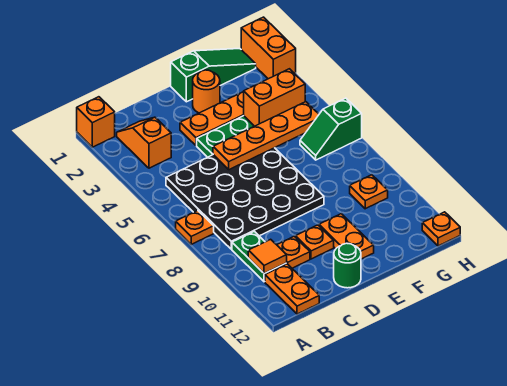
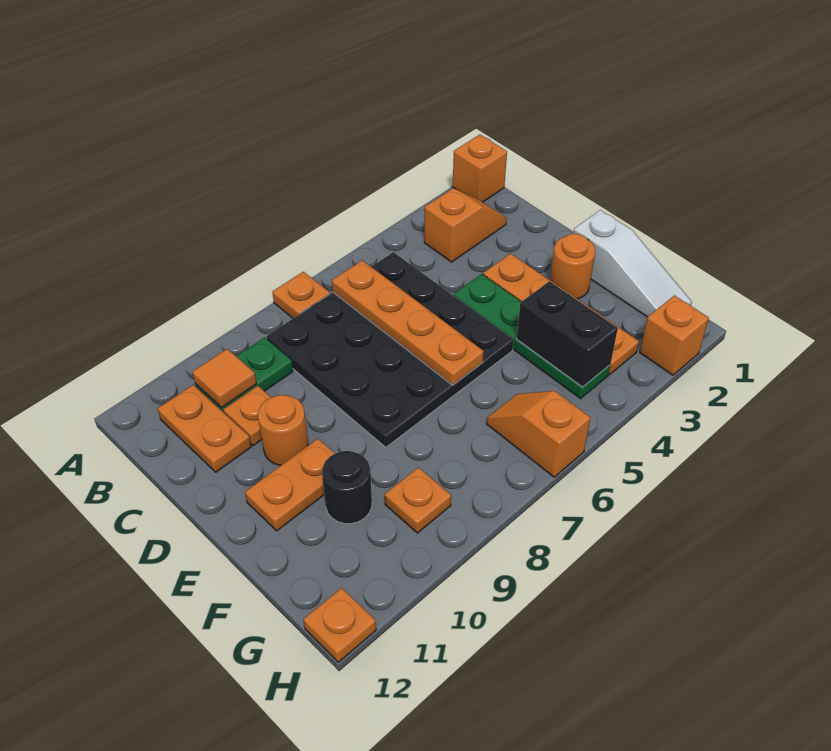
orange plate B11:B12 level 1 -> orange plate B11:C11 level 1
orange plate D5:G5 level 2 -> orange plate B6:E6 level 2
orange plate D10 level 1 -> orange round brick D10 level 1
green round brick D12 level 1 -> none
green slope E1:G1 level 1 top E -> white slope E1:G1 level 1 top E
orange brick F4:G4 level 2 -> black brick F4:G4 level 2
none -> black round brick F10 level 1
green slope G6:H6 level 1 top H -> orange slope G6:H6 level 1 top H
orange brick H1:H2 level 1 -> orange brick H2 level 1

